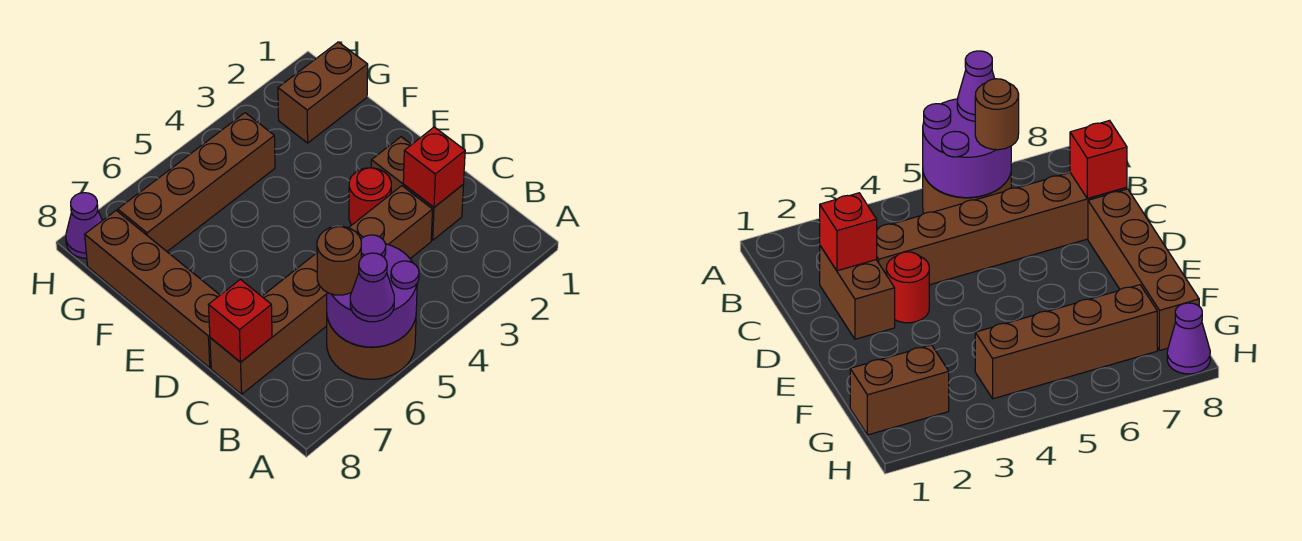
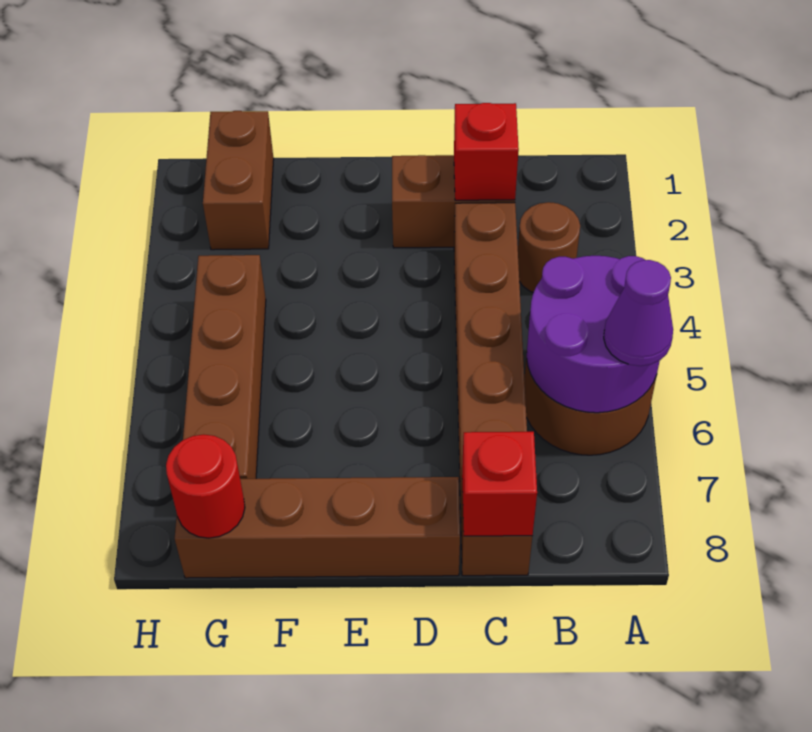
brown round brick B6 level 3 -> brown round brick B3 level 1
red round brick D3 level 1 -> red round brick G8 level 2
purple cone H8 level 1 -> none

